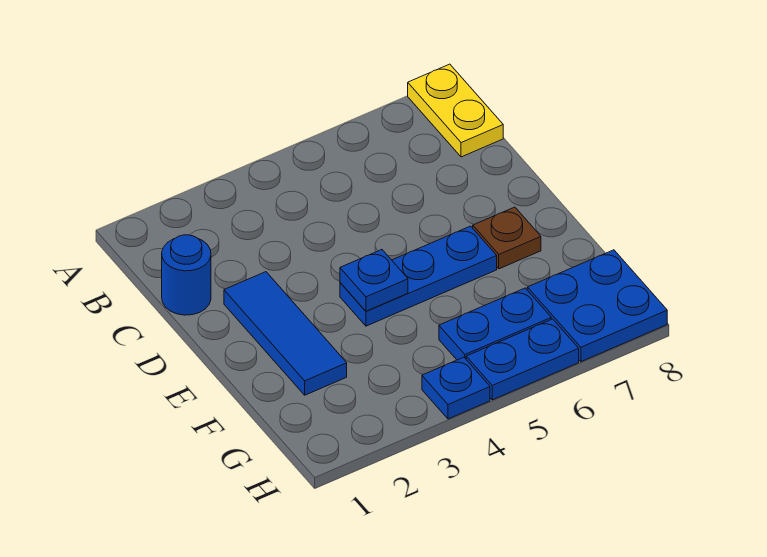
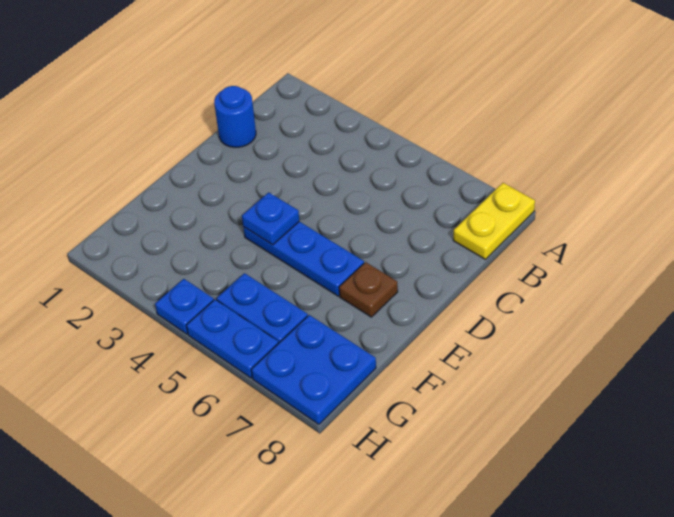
blue tile D2:F2 level 1 -> none

